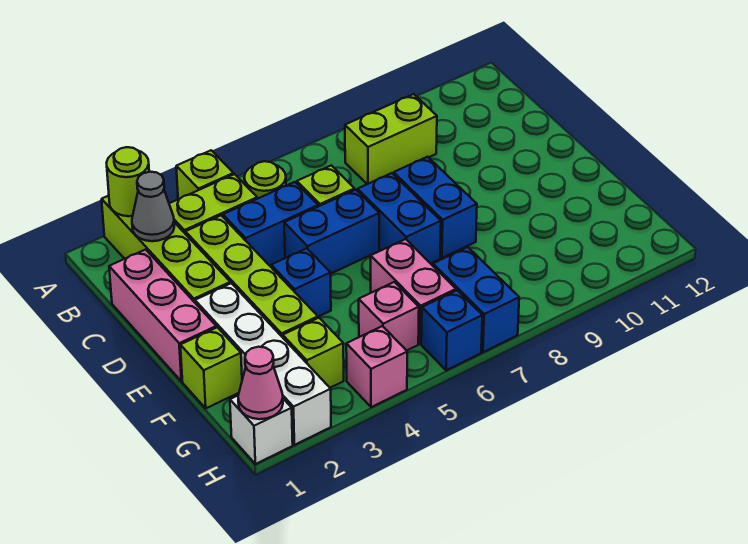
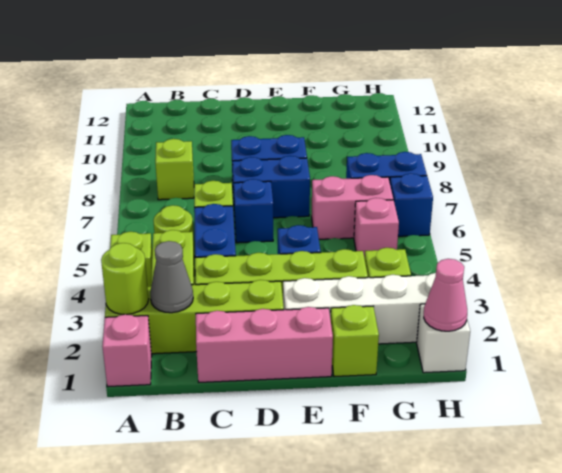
lime brick B8:B9 level 1 -> lime brick B8 level 1
blue brick D5:D6 level 1 -> blue brick D6 level 1
pink brick H4 level 1 -> pink brick A1 level 1

